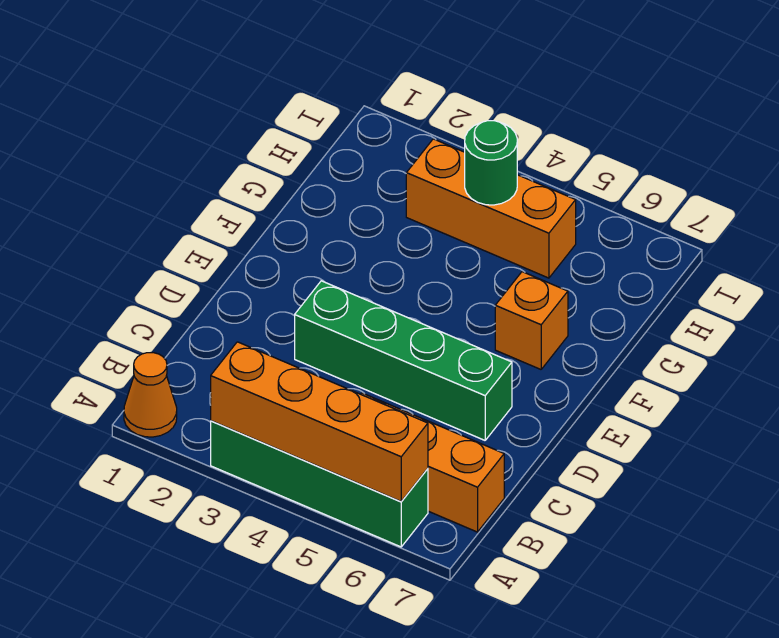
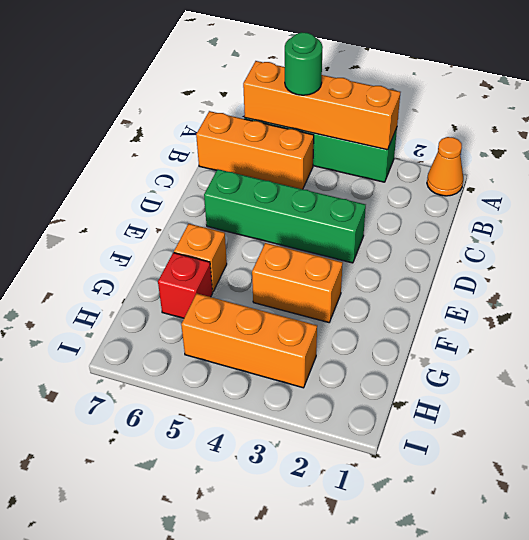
none -> orange brick F3:F4 level 1
none -> red brick G6 level 1
green round brick H4 level 2 -> green round brick A5 level 3

